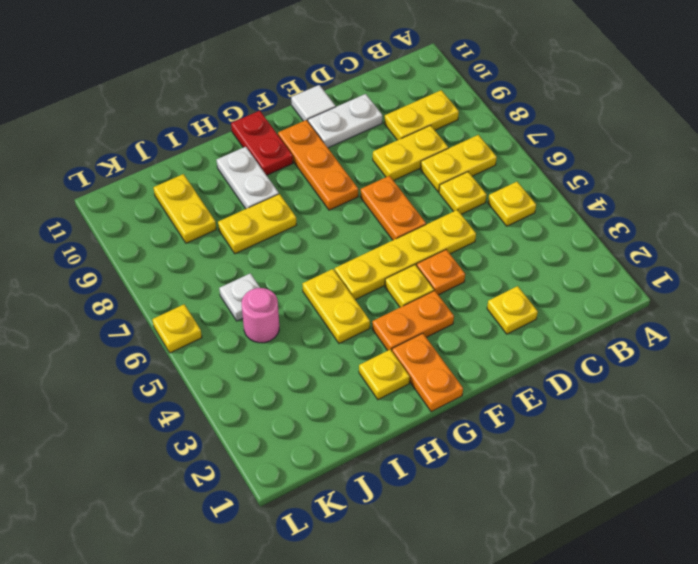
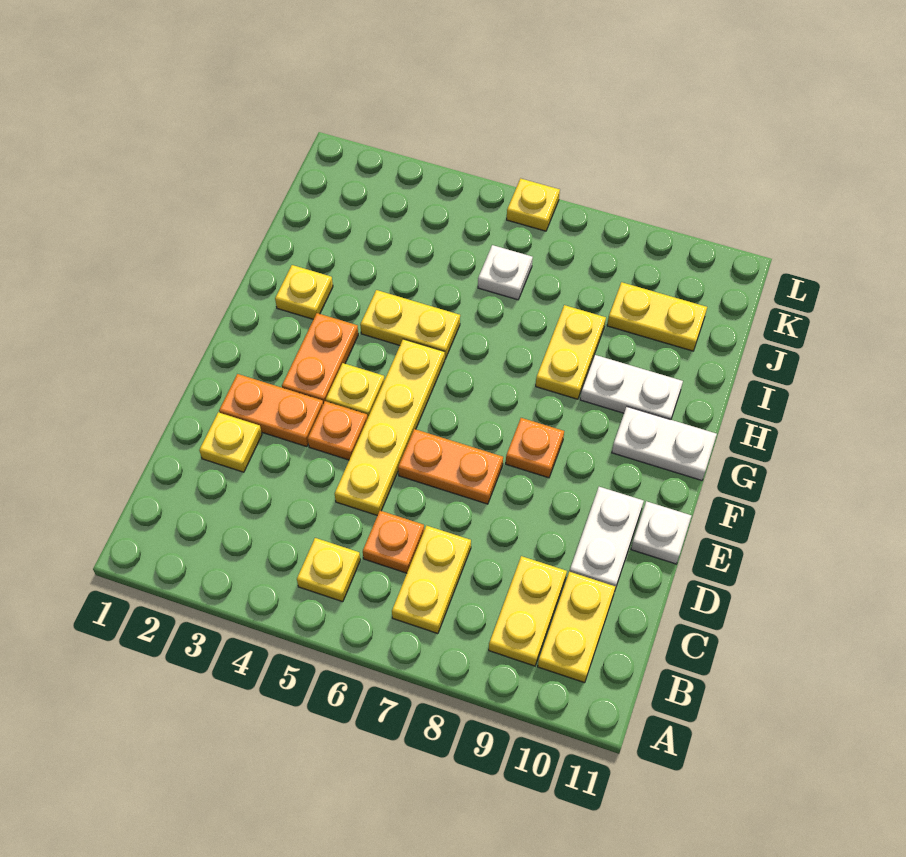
yellow plate C6 level 1 -> orange plate C6 level 1
yellow plate C8:D8 level 1 -> yellow plate B10:C10 level 1
white tile E11 level 1 -> white plate E11 level 1
orange plate F8:F10 level 1 -> orange plate F8 level 1
orange plate G1:G2 level 1 -> orange plate E2:E3 level 1
red plate G10:G11 level 1 -> white plate G10:G11 level 1
pink round brick J5 level 1 -> none

